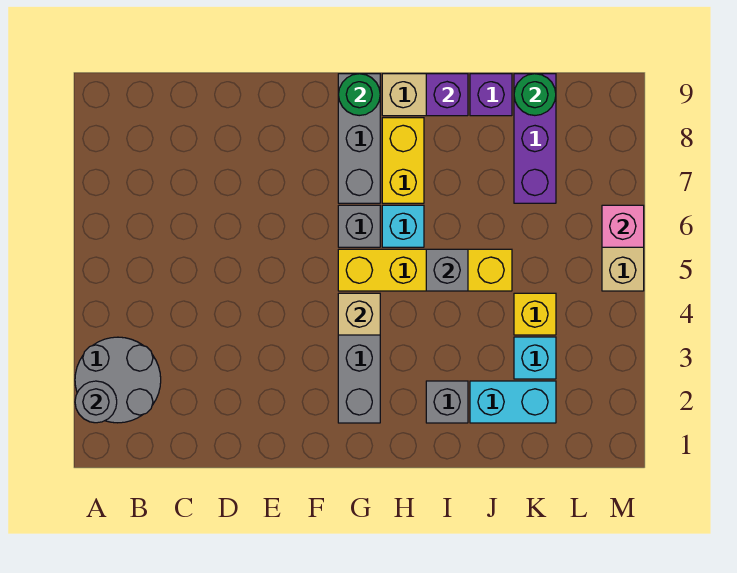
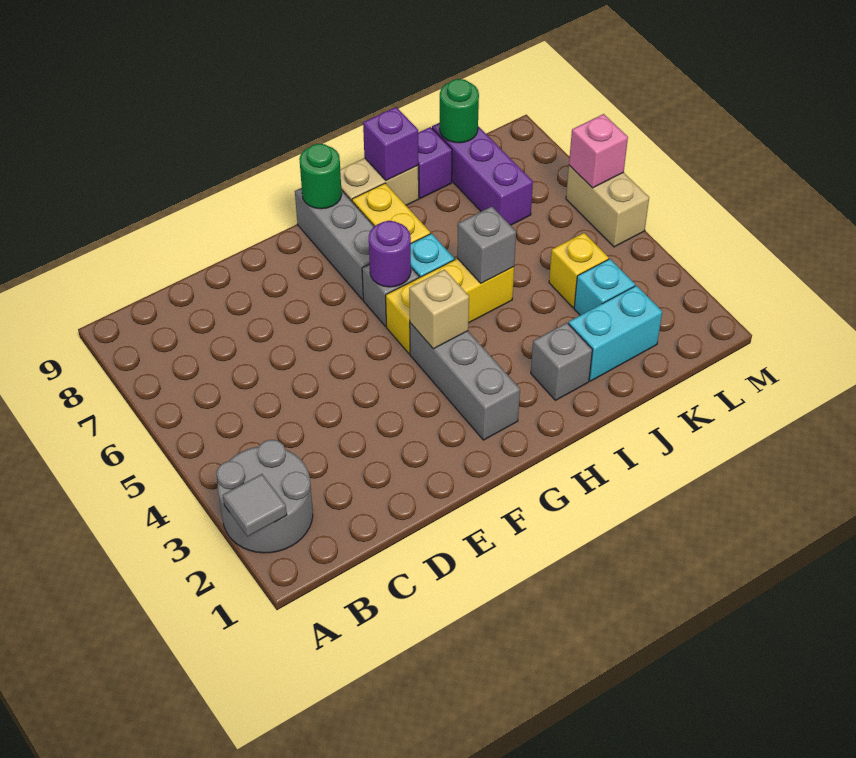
grey round brick A2 level 2 -> grey tile A2 level 2
yellow brick G5:J5 level 1 -> yellow brick G5:I5 level 1
none -> purple round brick G6 level 2

